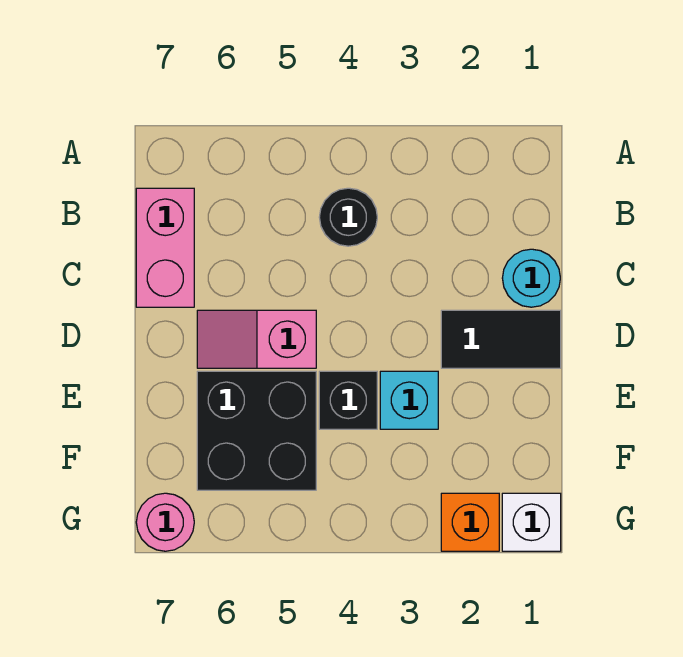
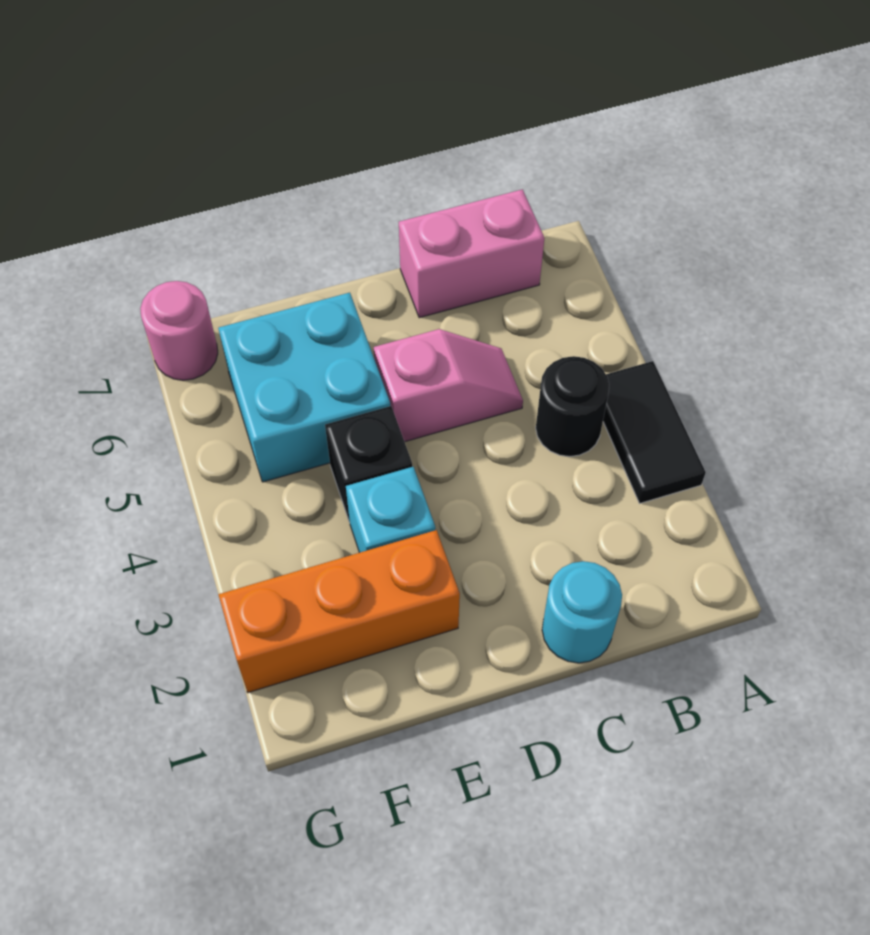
black tile D1:D2 level 1 -> black tile A3:A4 level 1
pink slope D5:D6 level 1 top 5 -> pink slope C5:D5 level 1 top D
black brick E5:F6 level 1 -> cyan brick E5:F6 level 1
white brick G1 level 1 -> none
orange brick G2 level 1 -> orange brick E2:G2 level 1

